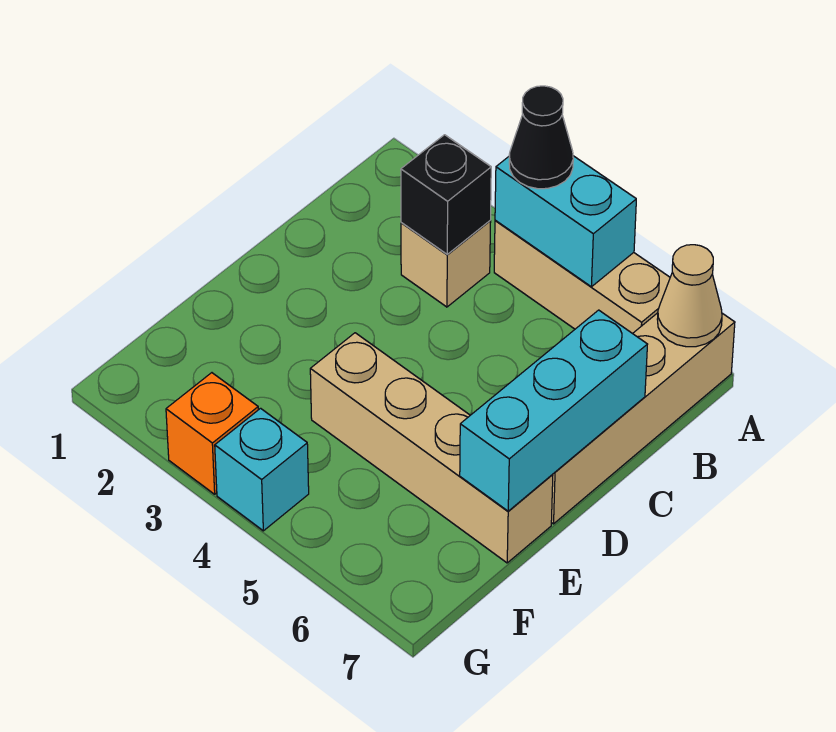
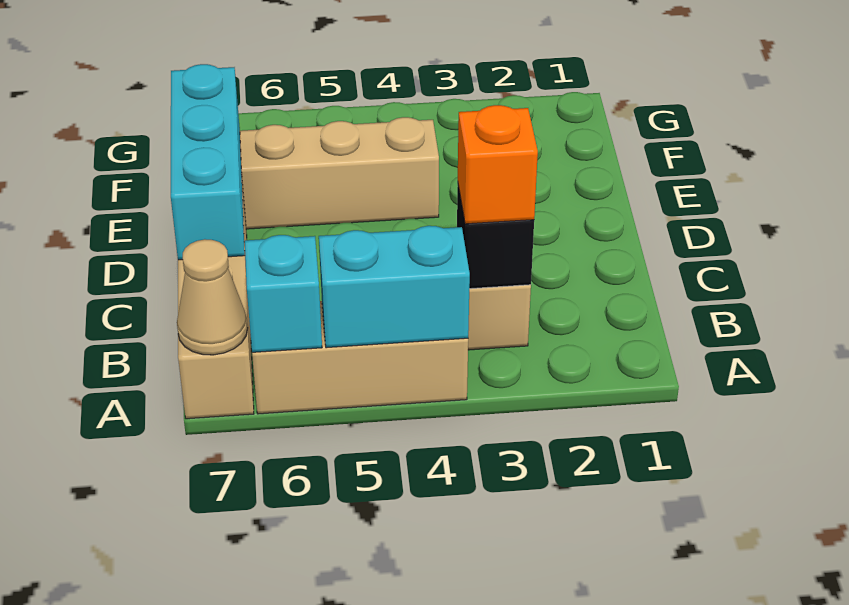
black cone A4 level 3 -> none
orange brick G3 level 1 -> orange brick B3 level 3
cyan brick G4 level 1 -> cyan brick A6 level 2

